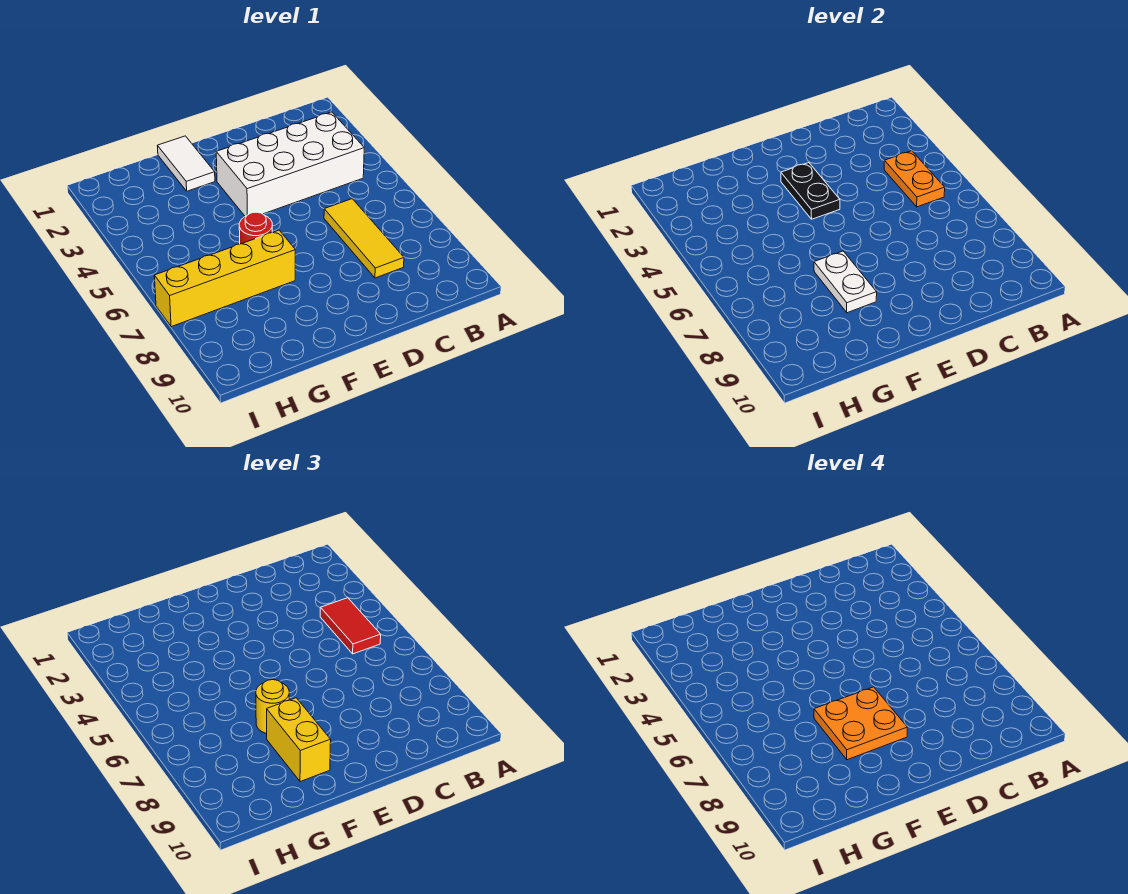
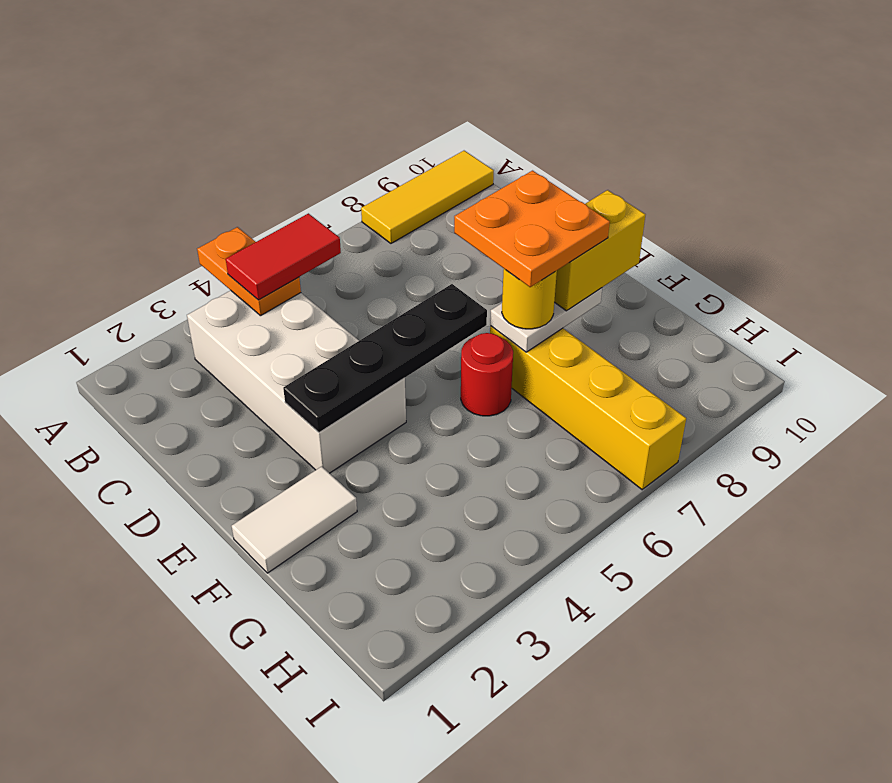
orange plate B4:B5 level 2 -> orange plate A4:B4 level 2
yellow tile C6:C8 level 1 -> yellow tile A8:A10 level 1
black plate E3:E4 level 2 -> black plate E3:E6 level 2

